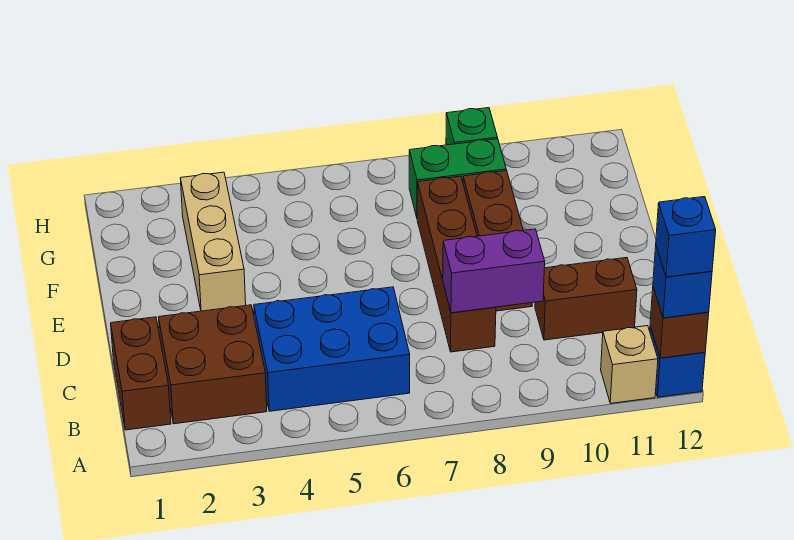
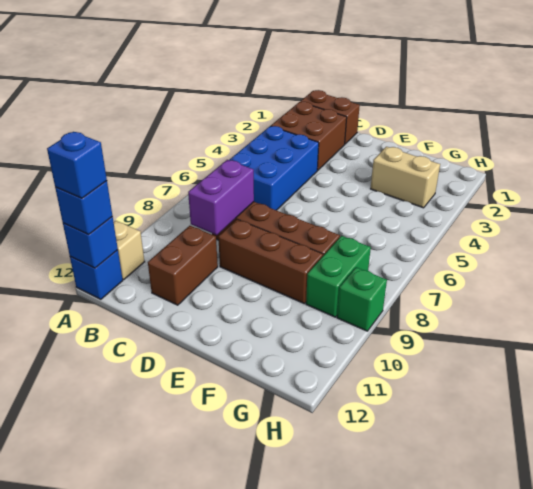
brown brick A12 level 2 -> blue brick A12 level 2
tan brick E3:G3 level 1 -> tan brick F3:G3 level 1

